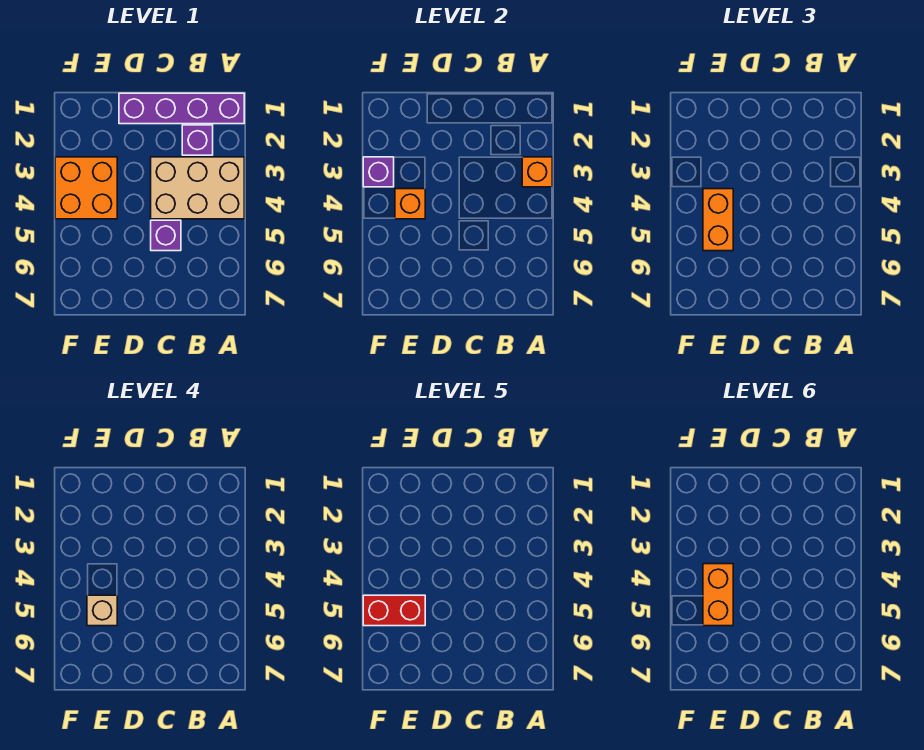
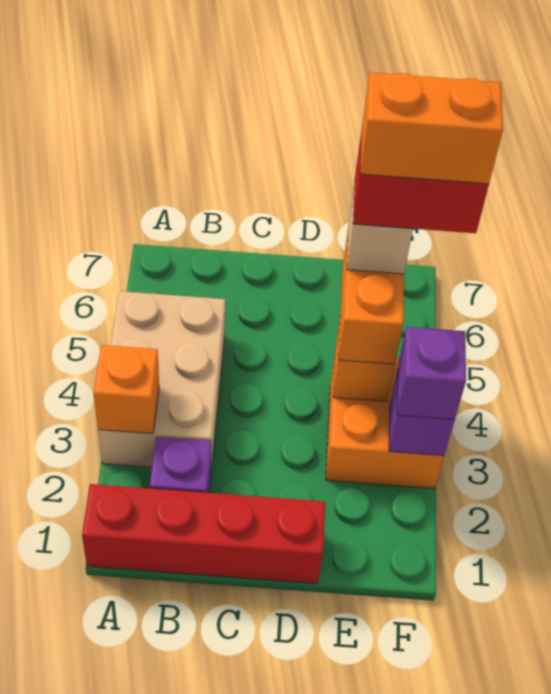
purple brick A1:D1 level 1 -> red brick A1:D1 level 1
tan brick A3:C4 level 1 -> tan brick A3:B5 level 1
purple brick C5 level 1 -> purple brick F3 level 3
orange brick E4:E5 level 6 -> orange brick E5:F5 level 6

